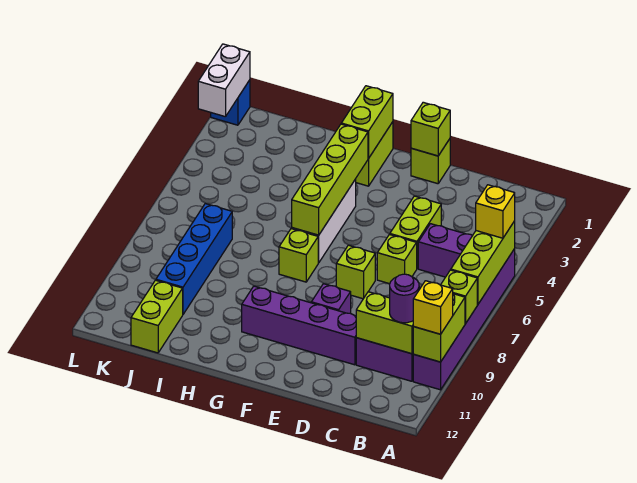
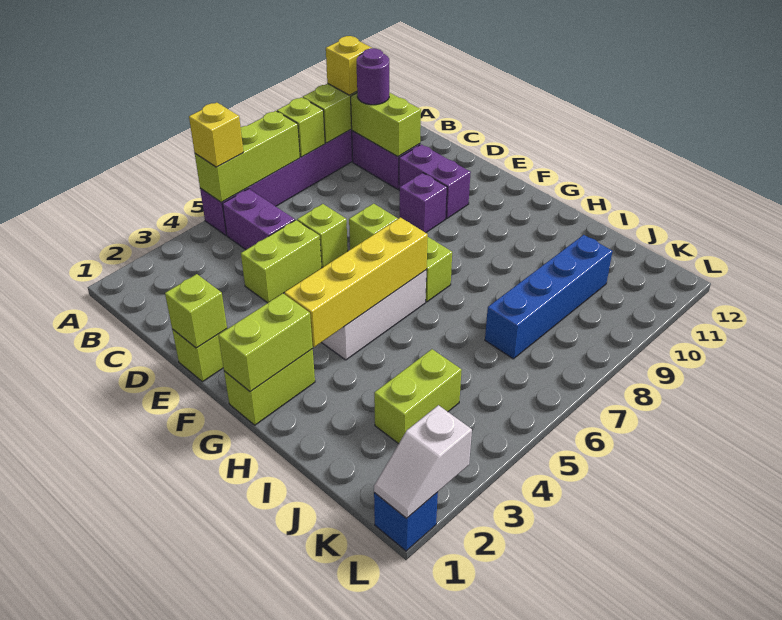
purple brick D10:G10 level 1 -> purple brick D10:E10 level 1
lime brick G3:G6 level 2 -> yellow brick G3:G6 level 2
lime brick J11:J12 level 1 -> lime brick J3:J4 level 1
white brick L1:L2 level 2 -> white slope L1:L2 level 2 top 2

